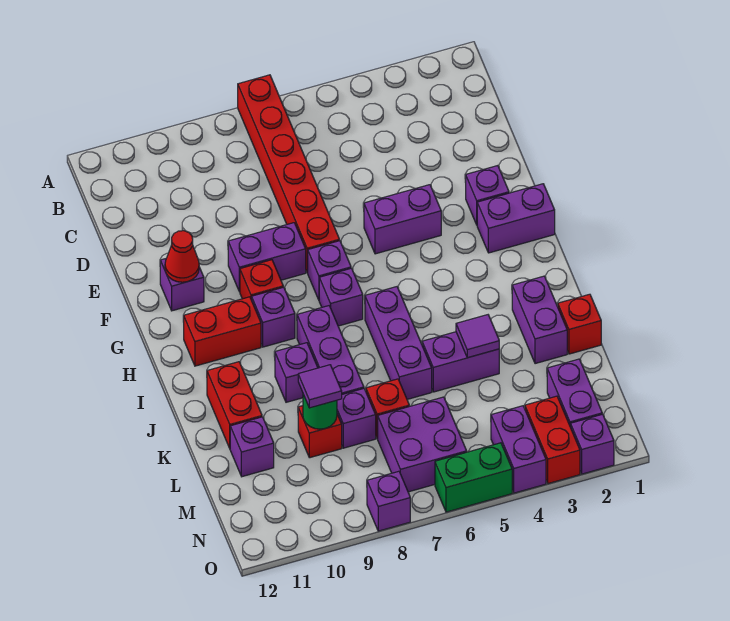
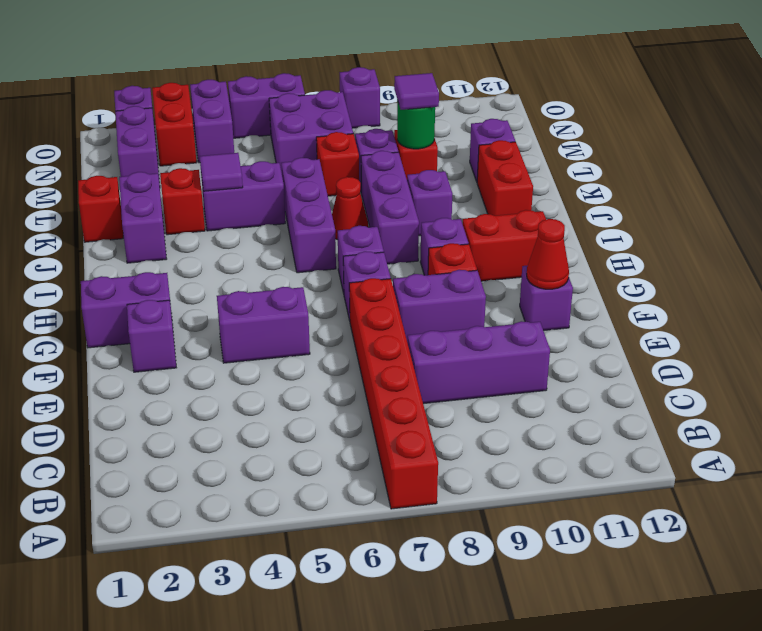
none -> purple brick D8:D10 level 1
none -> red cone J7 level 1
none -> red brick K3 level 1
green brick O5:O6 level 1 -> purple brick O5:O6 level 1

